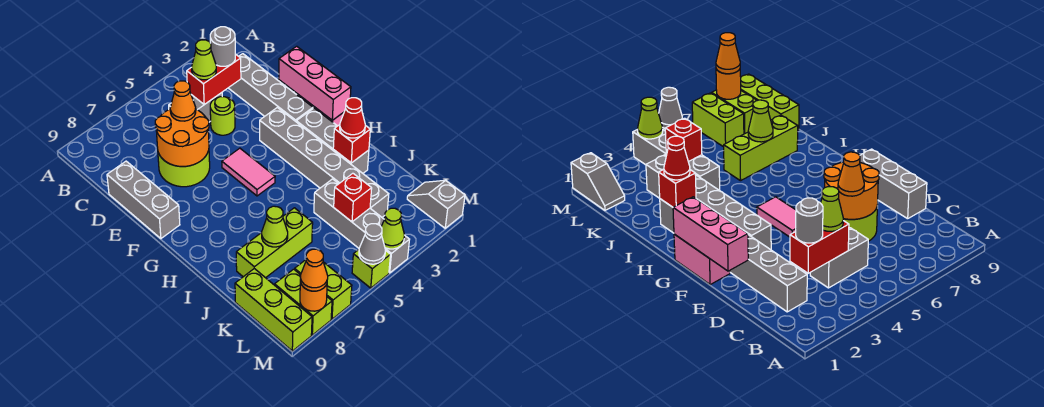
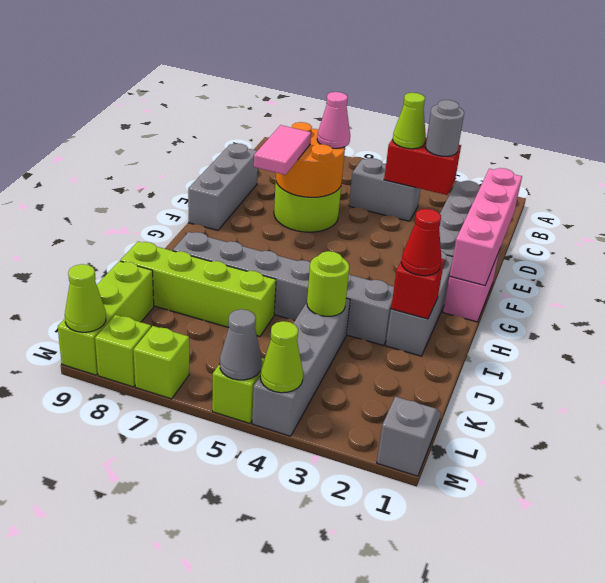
lime round brick D4 level 1 -> lime round brick J4 level 2
orange cone D6 level 3 -> pink cone D6 level 3
pink brick E1:G1 level 2 -> pink brick D1:G1 level 2
grey brick F3:K3 level 1 -> grey brick I3:I8 level 1
pink tile F5:G5 level 1 -> pink tile E7:F7 level 3
lime brick J6:J8 level 1 -> lime brick J6:J9 level 1
lime cone J7 level 2 -> lime cone M9 level 2
red brick K4 level 2 -> none
lime brick L7:M7 level 1 -> lime brick M7 level 1
lime brick L8:M8 level 1 -> lime brick M8 level 1
orange round brick M8 level 2 -> none
orange cone M8 level 3 -> none

